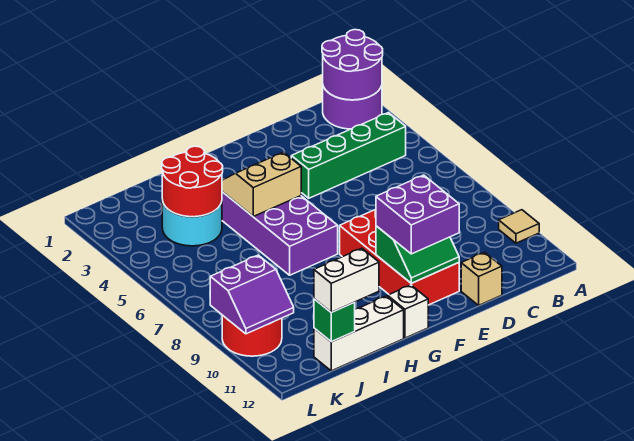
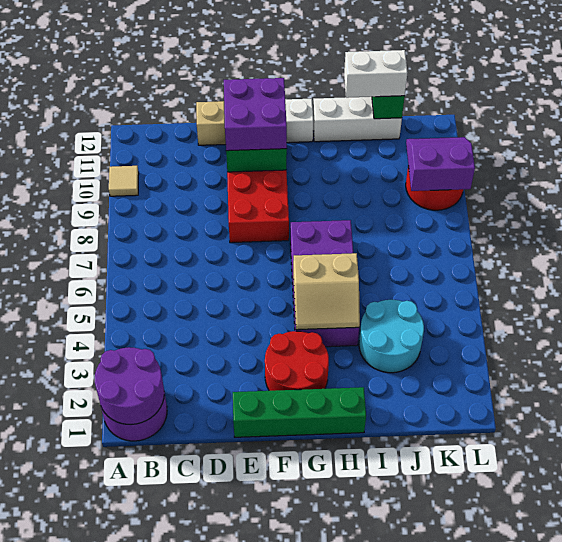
green brick B4:E4 level 1 -> green brick E1:H1 level 1
red round brick I3:J4 level 2 -> red round brick F2:G3 level 1

